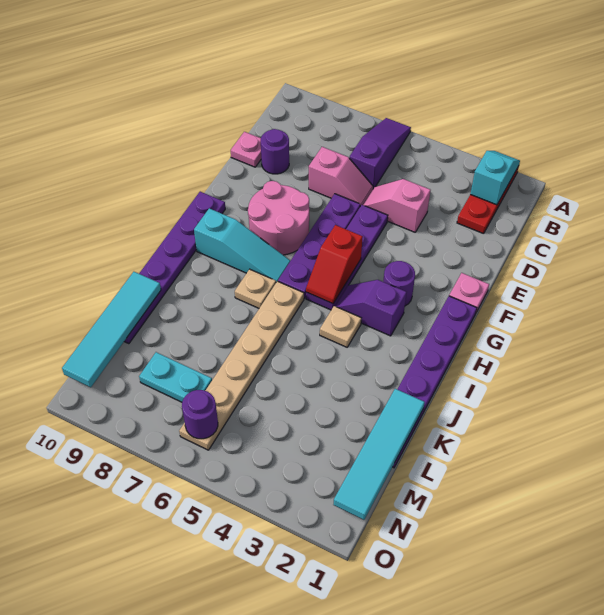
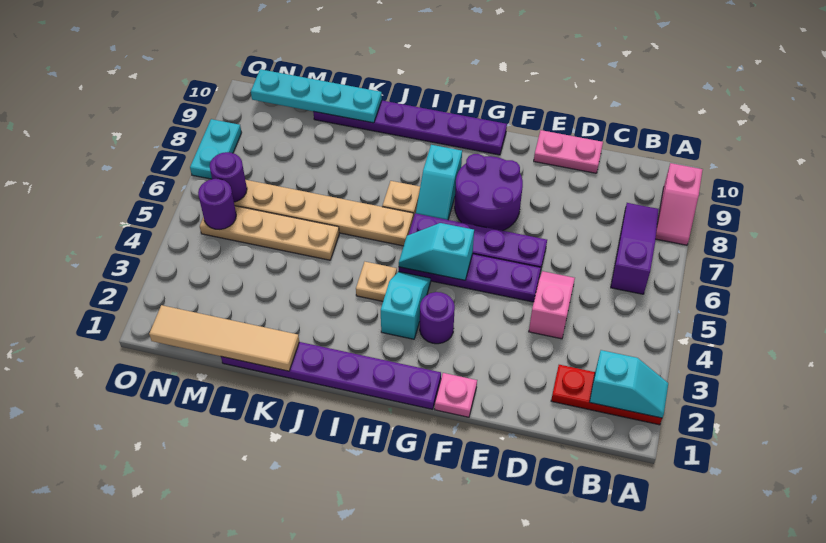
purple slope A6:C6 level 1 top C -> purple slope B6:B8 level 1 top 6
pink slope D6:D7 level 1 top 7 -> pink slope A8:A9 level 1 top 9
purple round brick D9 level 1 -> purple round brick N5 level 2
pink plate D10 level 1 -> pink plate D10:E10 level 1
pink round brick F7:G8 level 1 -> purple round brick F7:G8 level 1
red slope G5:H5 level 2 top G -> cyan slope G5:H5 level 2 top G
purple slope H3:H4 level 1 top 3 -> cyan slope H3:H4 level 1 top 3
cyan slope H7:H9 level 1 top 9 -> cyan slope H7:H8 level 1 top 8
cyan tile K1:N1 level 2 -> tan tile K1:N1 level 2
none -> tan plate K5:N5 level 1
cyan tile K10:N10 level 2 -> cyan plate K10:N10 level 2
cyan plate M7:M8 level 1 -> cyan plate O7:O8 level 1

